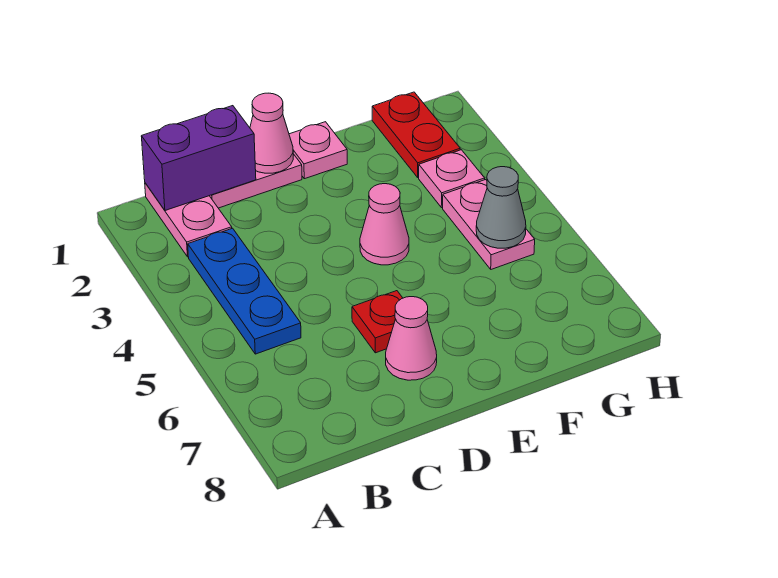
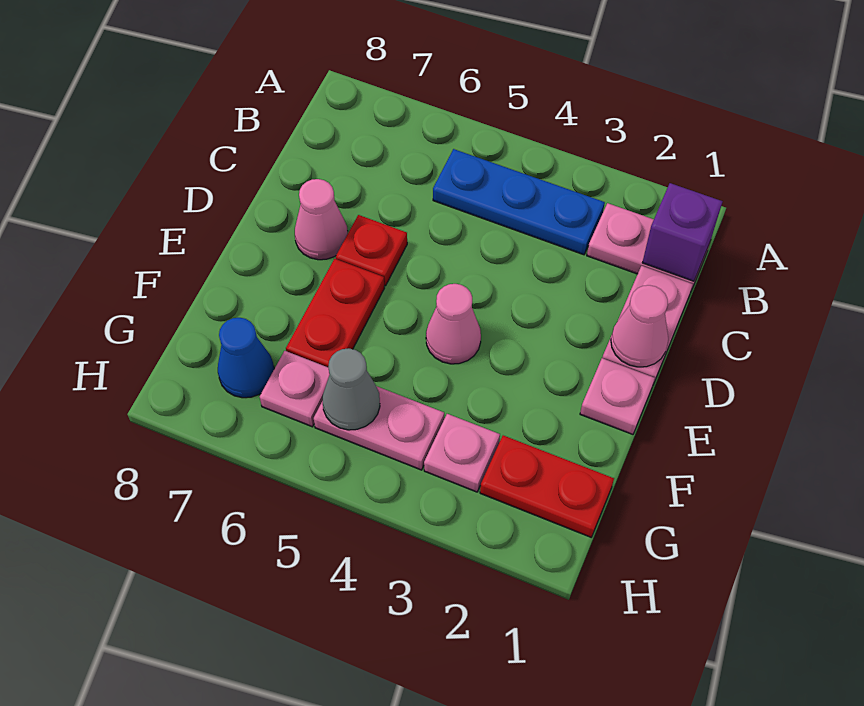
purple brick B1:C1 level 2 -> purple brick B1 level 2
none -> red plate E6:F6 level 1
none -> pink plate G6 level 1
none -> blue cone G7 level 1

